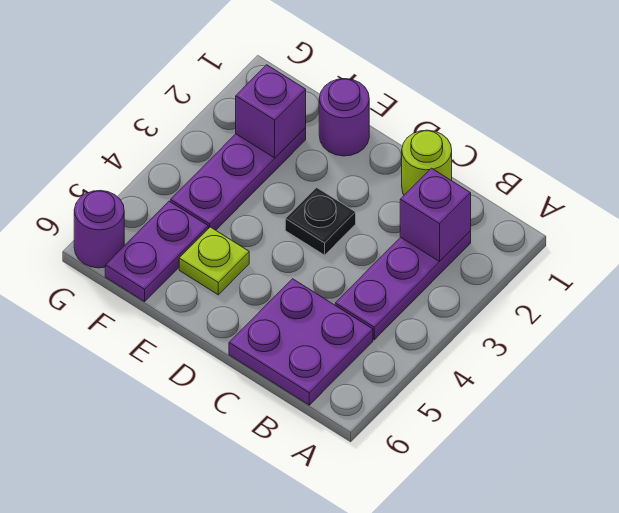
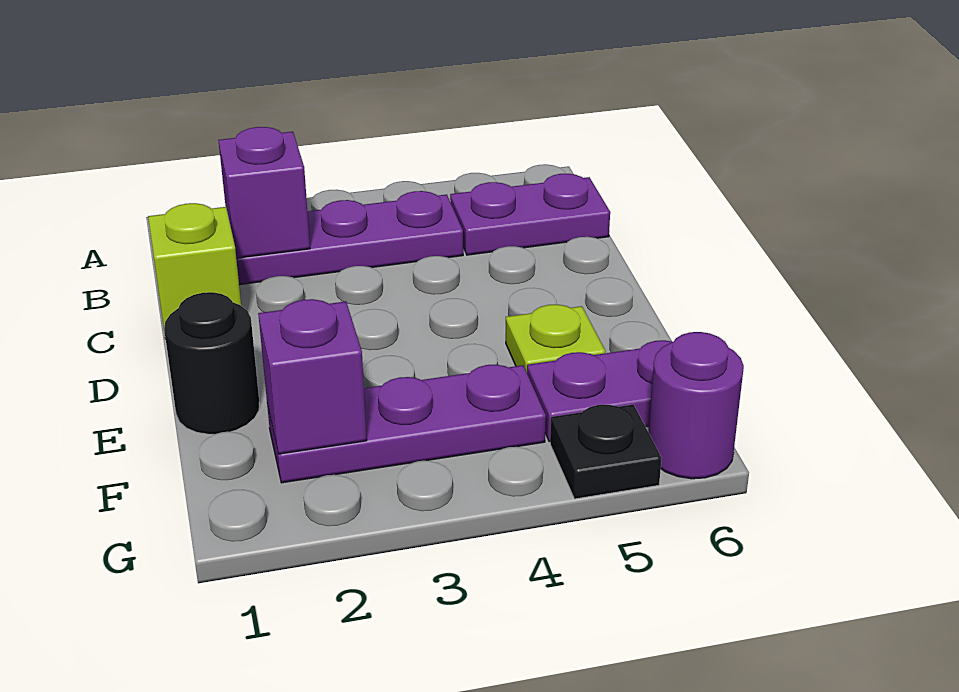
purple plate B5:C6 level 1 -> purple plate B5:B6 level 1
lime round brick C1 level 1 -> lime brick C1 level 1
black plate D3 level 1 -> black plate G5 level 1
purple round brick E1 level 1 -> black round brick E1 level 1

